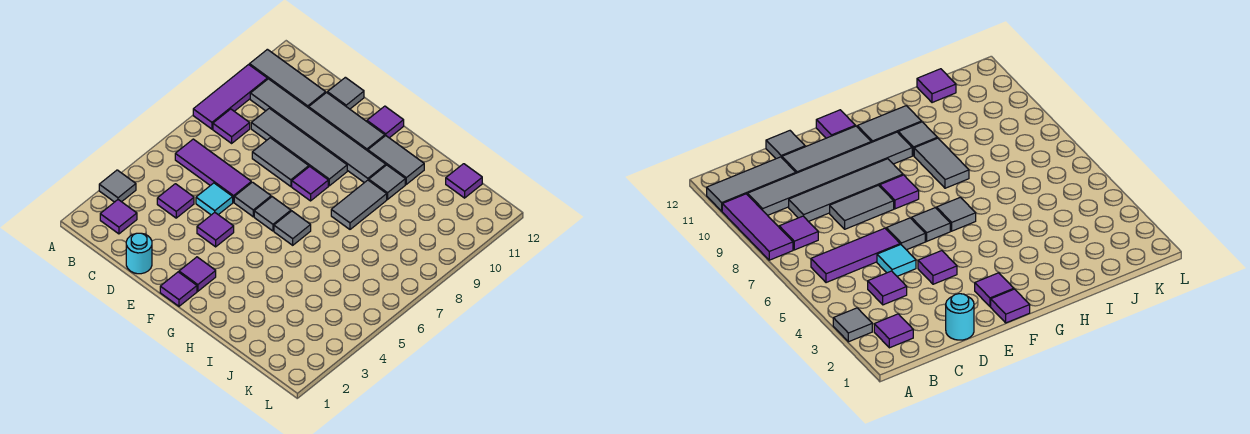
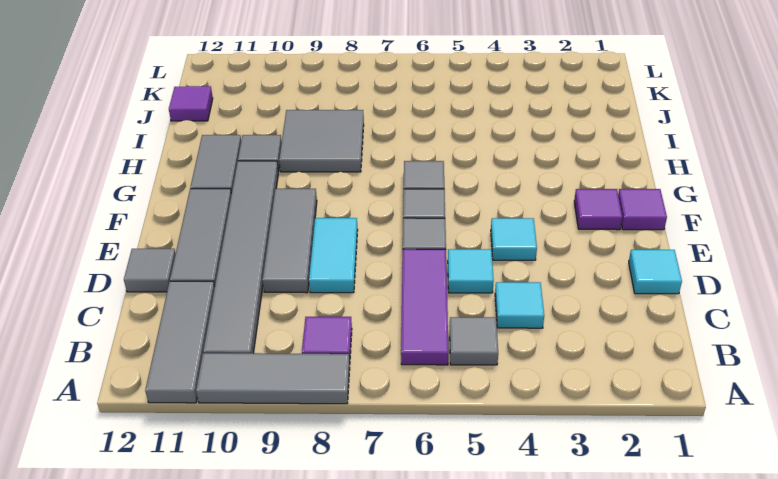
grey tile A3 level 1 -> grey tile B5 level 1
purple tile A8:A10 level 1 -> grey tile A8:A10 level 1
purple tile B2 level 1 -> none
purple tile C4 level 1 -> cyan tile C4 level 1
grey tile C9:F9 level 1 -> grey tile D9:F9 level 1
cyan round brick D1 level 1 -> cyan tile D1 level 1
grey tile D8:E8 level 1 -> cyan tile D8:E8 level 1
purple tile E4 level 1 -> cyan tile E4 level 1
purple tile F8 level 1 -> none
purple tile F12 level 1 -> none
grey tile H8:H9 level 1 -> grey tile H8:I9 level 1

